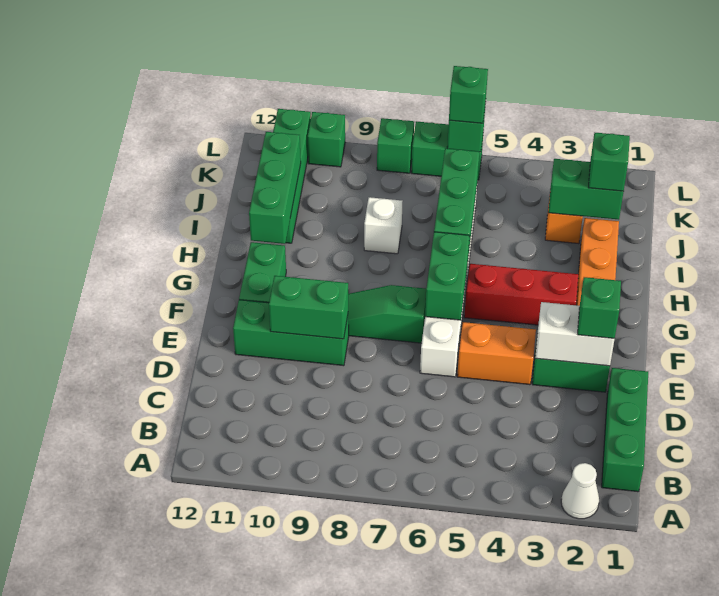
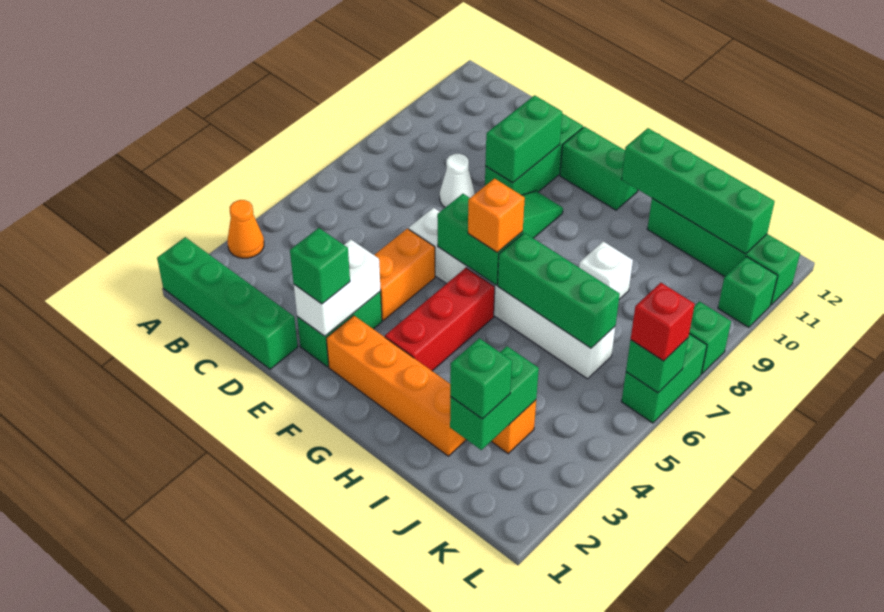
white cone A2 level 1 -> white cone D8 level 1
none -> orange cone A3 level 1
green brick B1:D1 level 1 -> green brick A1:D1 level 1
none -> orange brick G6 level 3
green brick H11:J11 level 2 -> green brick H11:K11 level 2
green brick L6 level 3 -> red brick L6 level 3

